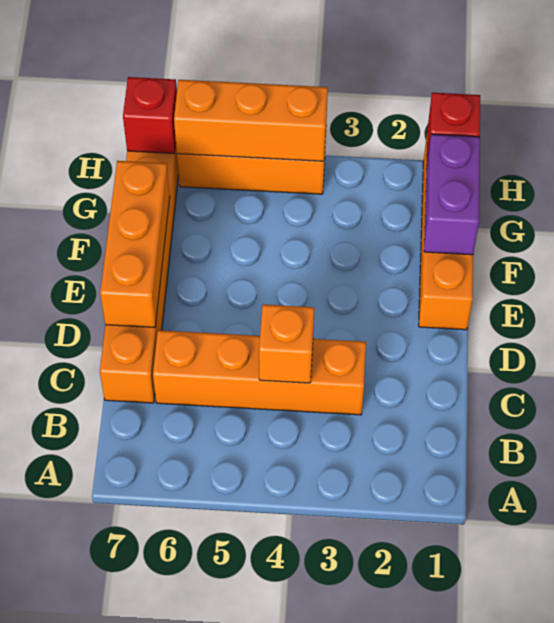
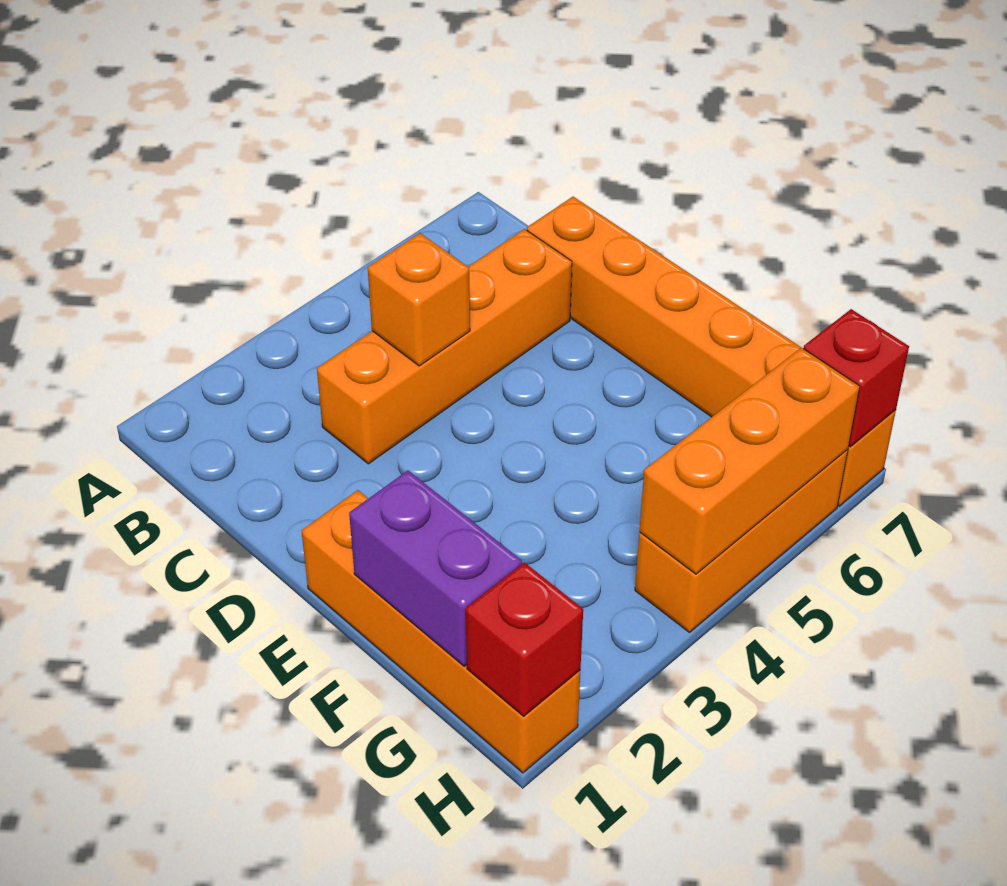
orange brick D7:F7 level 2 -> none

